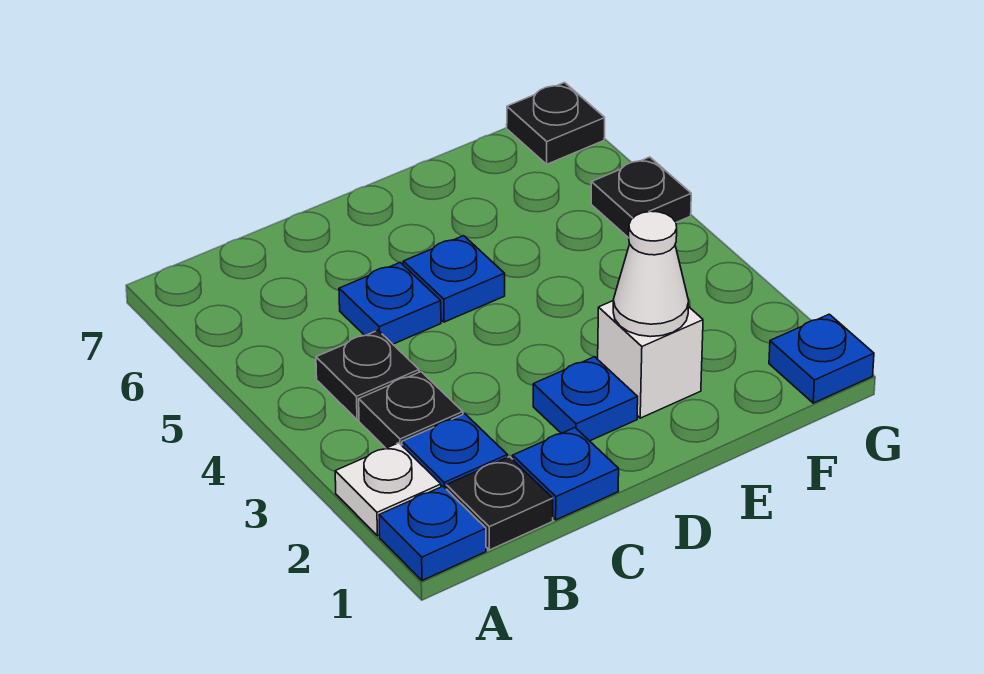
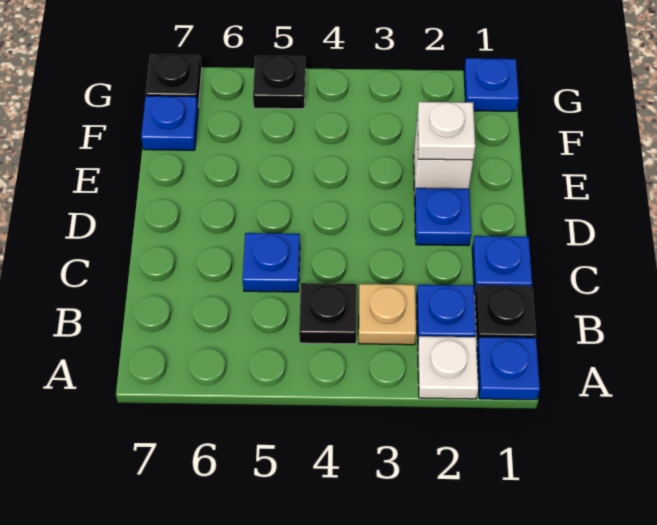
black plate B3 level 1 -> tan plate B3 level 1
blue plate D5 level 1 -> blue plate F7 level 1
white cone E2 level 2 -> white plate E2 level 2

